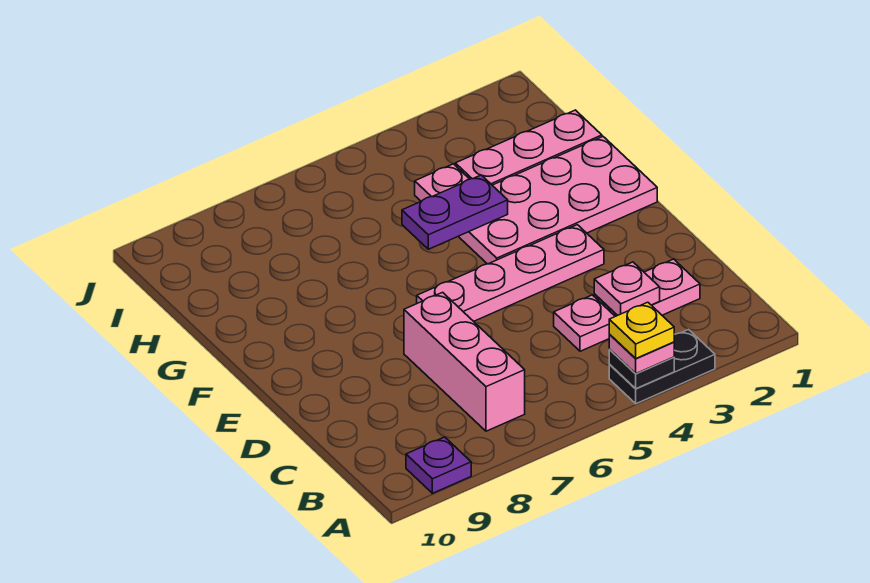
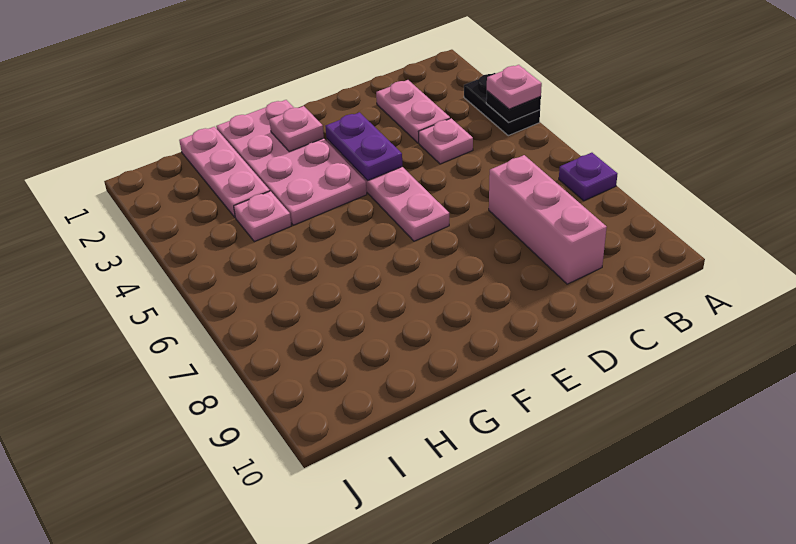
yellow plate A4 level 4 -> none
purple plate A9 level 1 -> purple plate A7 level 1
pink brick B7:D7 level 1 -> pink brick C7:C9 level 1
pink plate C3 level 2 -> pink plate F2 level 2
purple plate G4:G5 level 2 -> purple plate E3:E4 level 2

